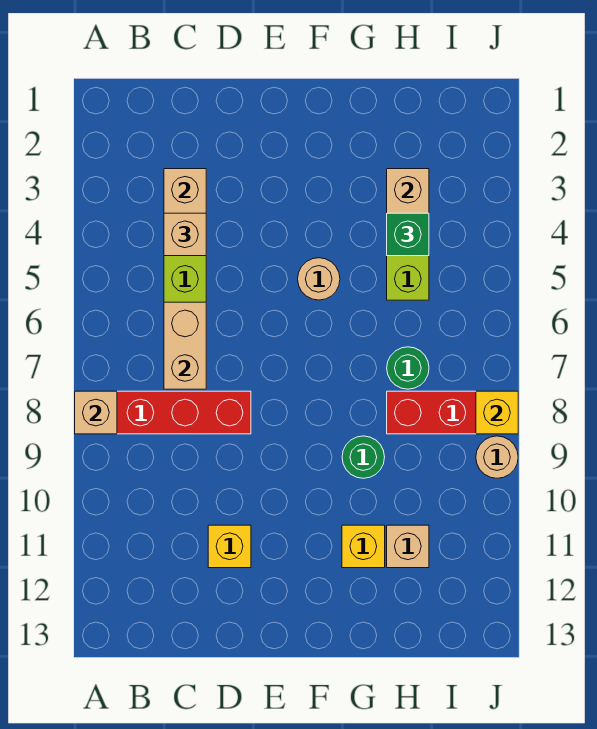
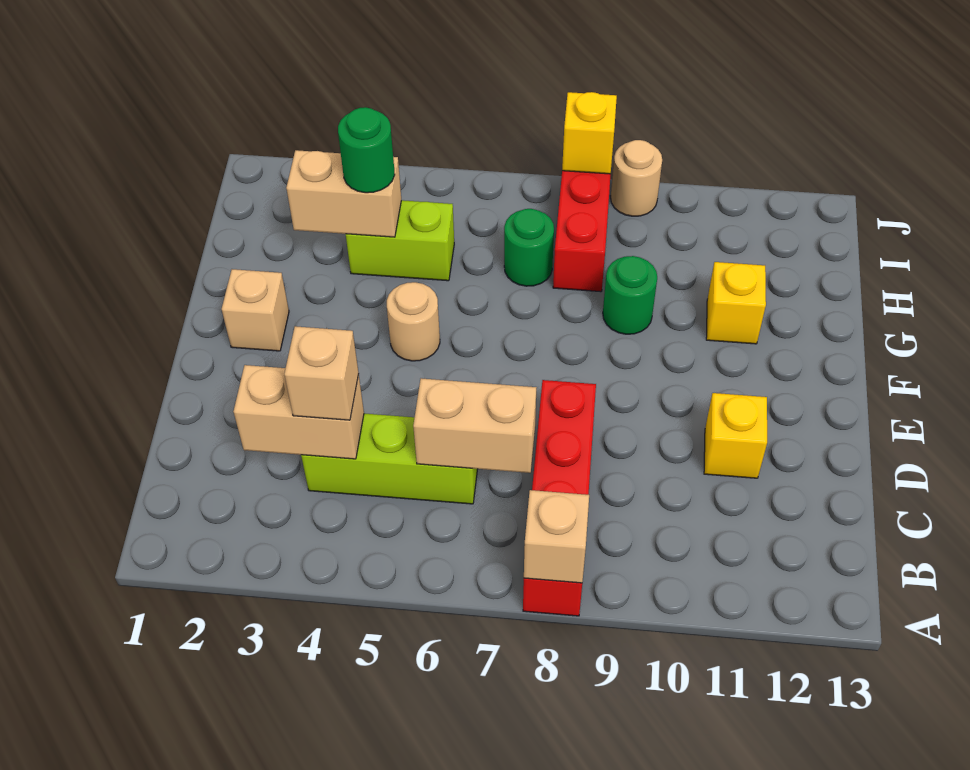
green brick H4 level 3 -> green round brick H4 level 3
tan brick H11 level 1 -> tan brick F2 level 1

